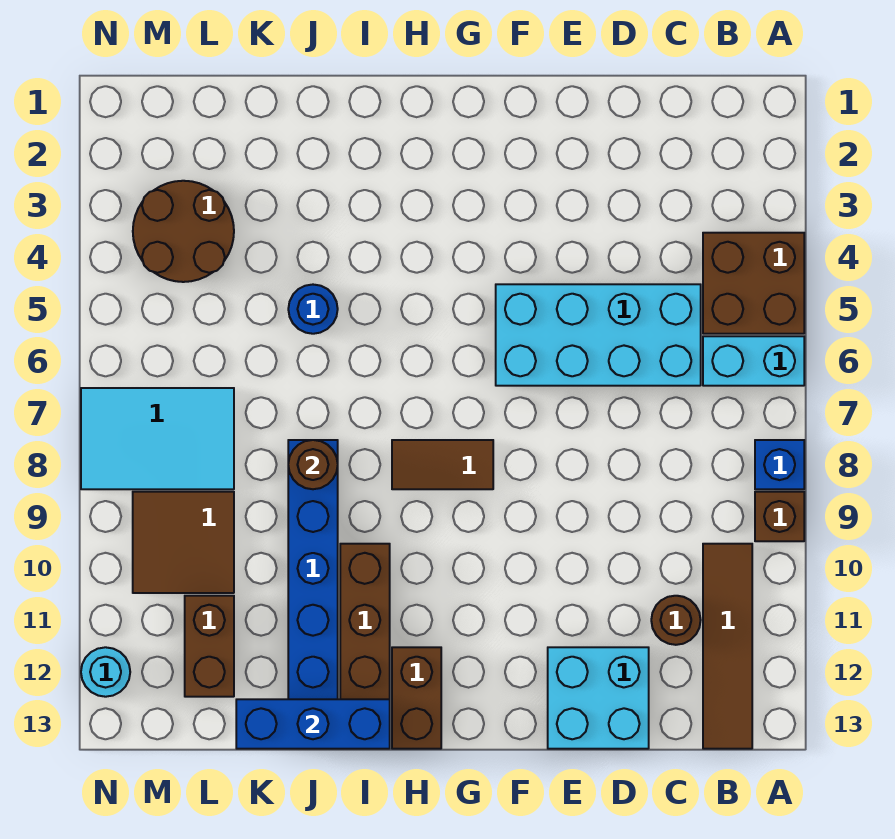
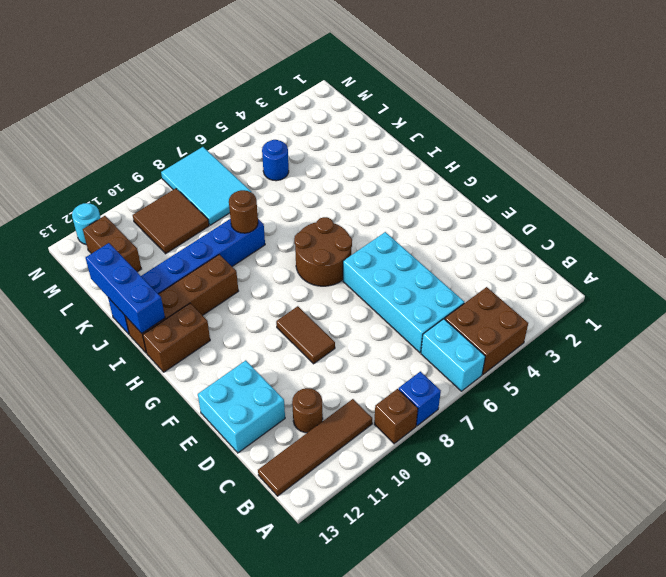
brown tile G8:H8 level 1 -> brown tile E9:F9 level 1
blue round brick J5 level 1 -> blue round brick L5 level 1
brown round brick L3:M4 level 1 -> brown round brick G6:H7 level 1
brown brick L11:L12 level 1 -> brown brick L12:M12 level 1

